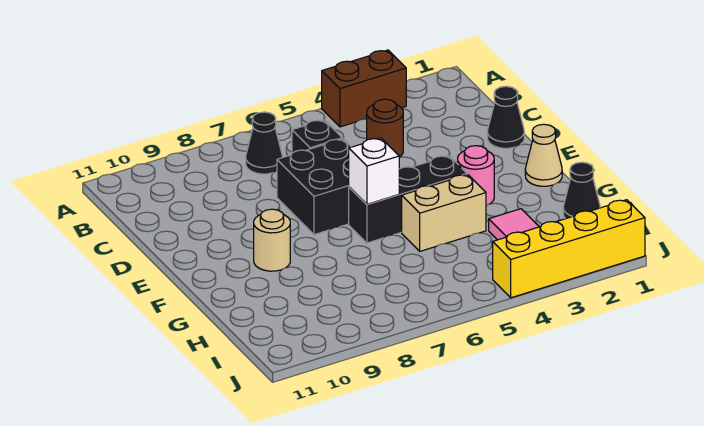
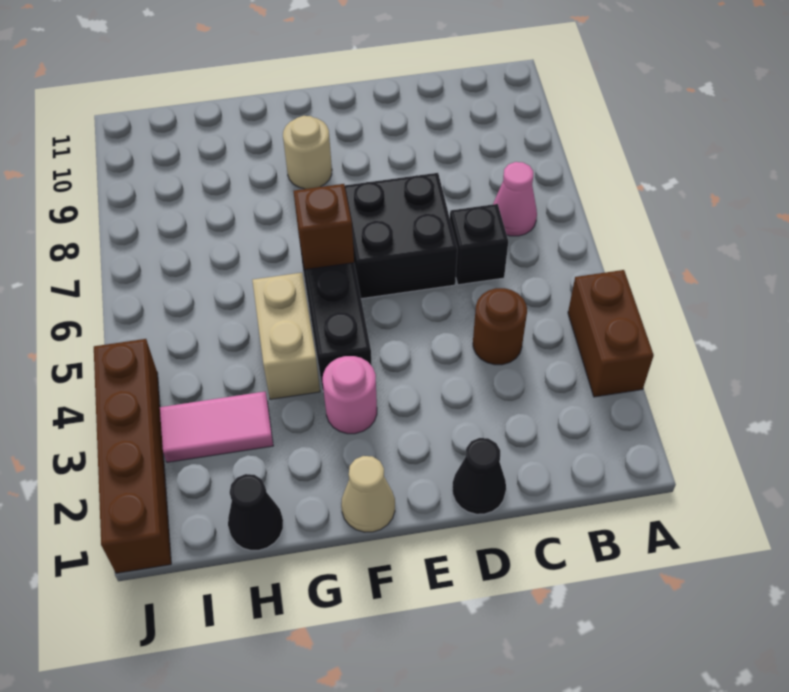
black cone B7 level 1 -> pink cone B7 level 1
white brick F6 level 2 -> brown brick F6 level 2
yellow brick J1:J4 level 1 -> brown brick J1:J4 level 1

